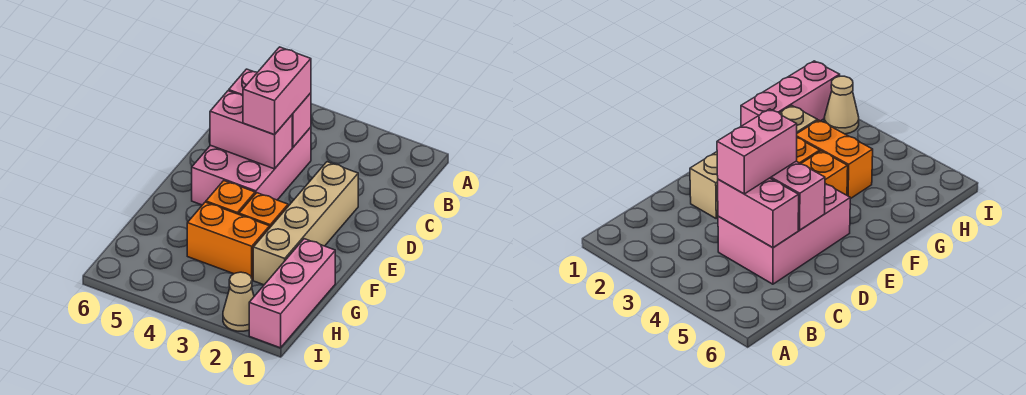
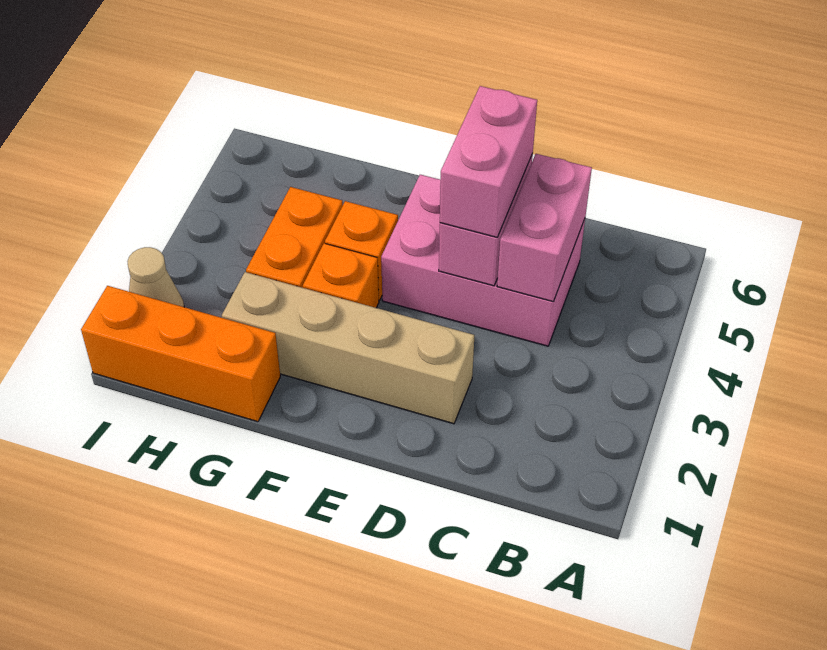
pink brick C4:D4 level 3 -> pink brick D4:D5 level 3
pink brick G1:I1 level 1 -> orange brick G1:I1 level 1

